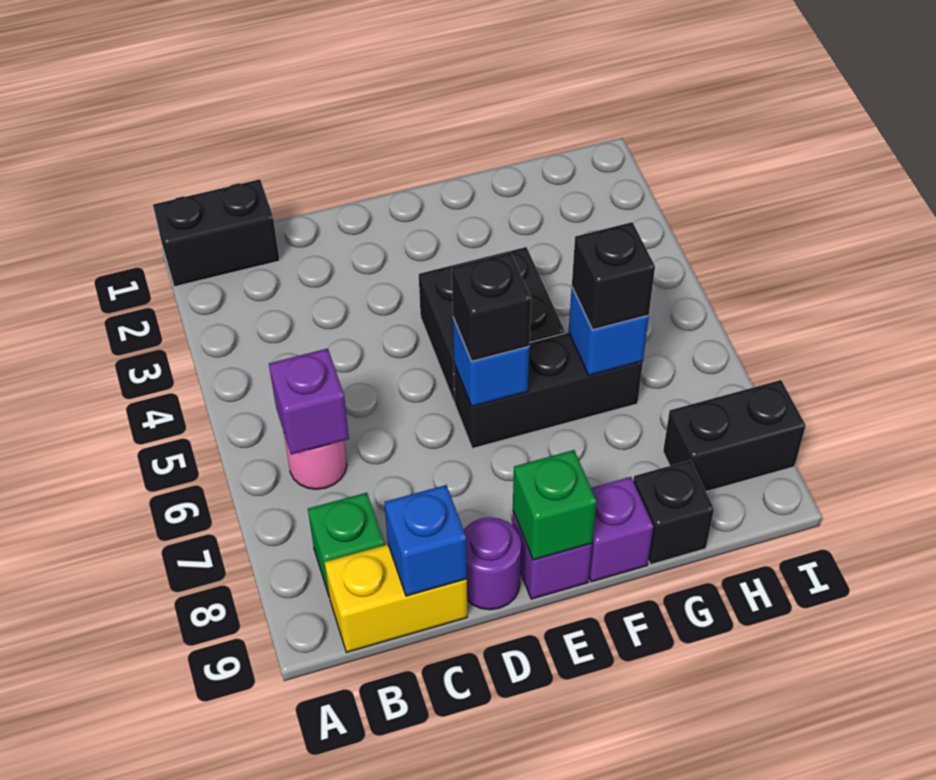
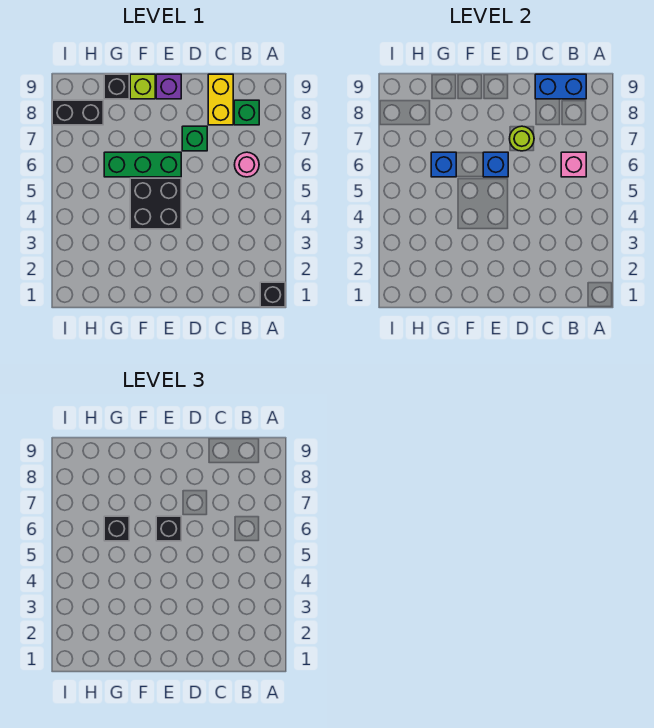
black brick A1:B1 level 1 -> black brick A1 level 1
purple brick B6 level 2 -> pink brick B6 level 2
yellow brick B9:C9 level 1 -> yellow brick C8:C9 level 1
blue brick C9 level 2 -> blue brick B9:C9 level 2
none -> lime round brick D7 level 2
purple round brick D9 level 1 -> none
black brick E6:G6 level 1 -> green brick E6:G6 level 1
green brick E9 level 2 -> green brick D7 level 1
purple brick F9 level 1 -> lime brick F9 level 1

